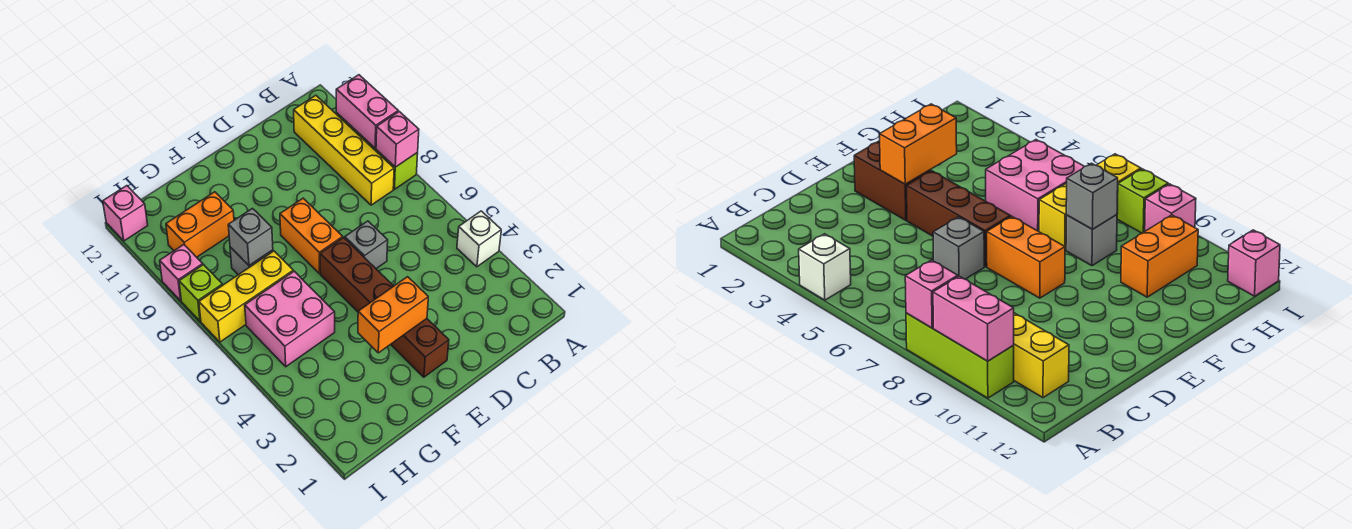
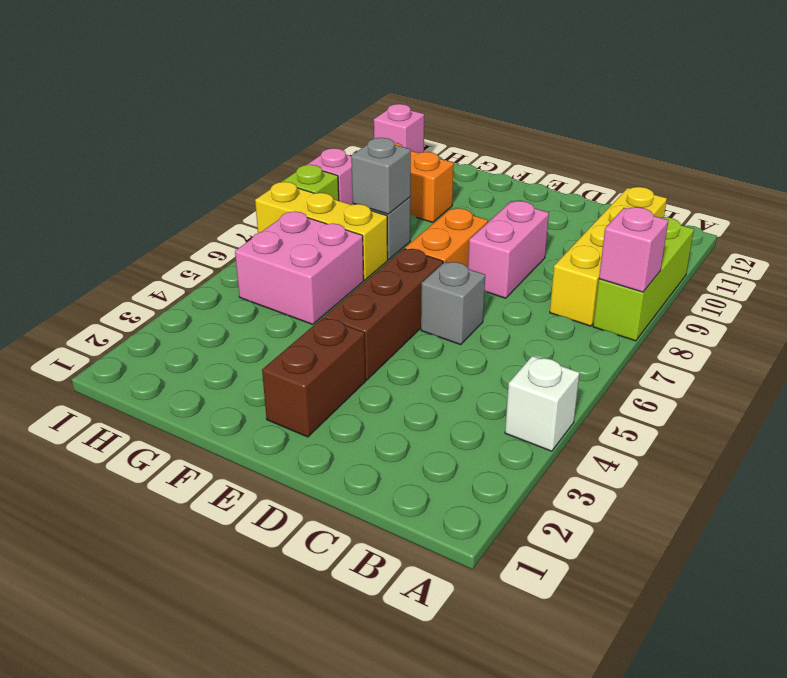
pink brick A9:A10 level 2 -> pink brick D8:D9 level 1
orange brick E3:F3 level 2 -> none

